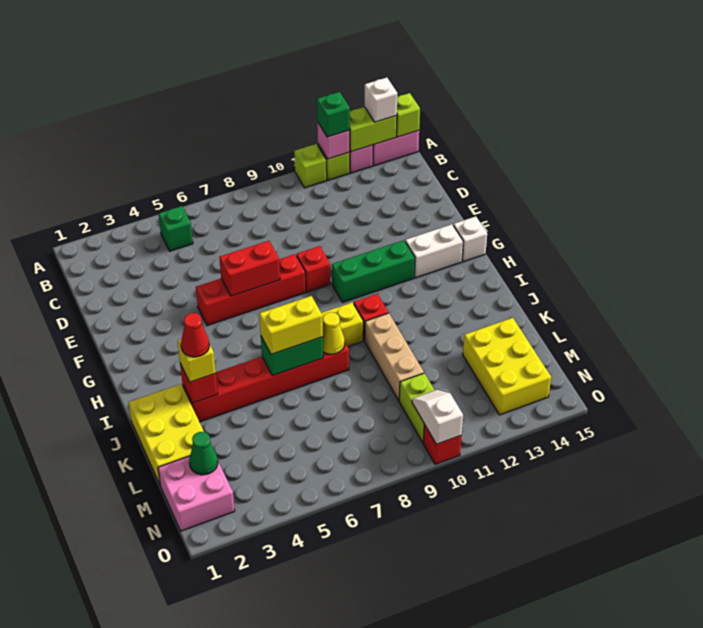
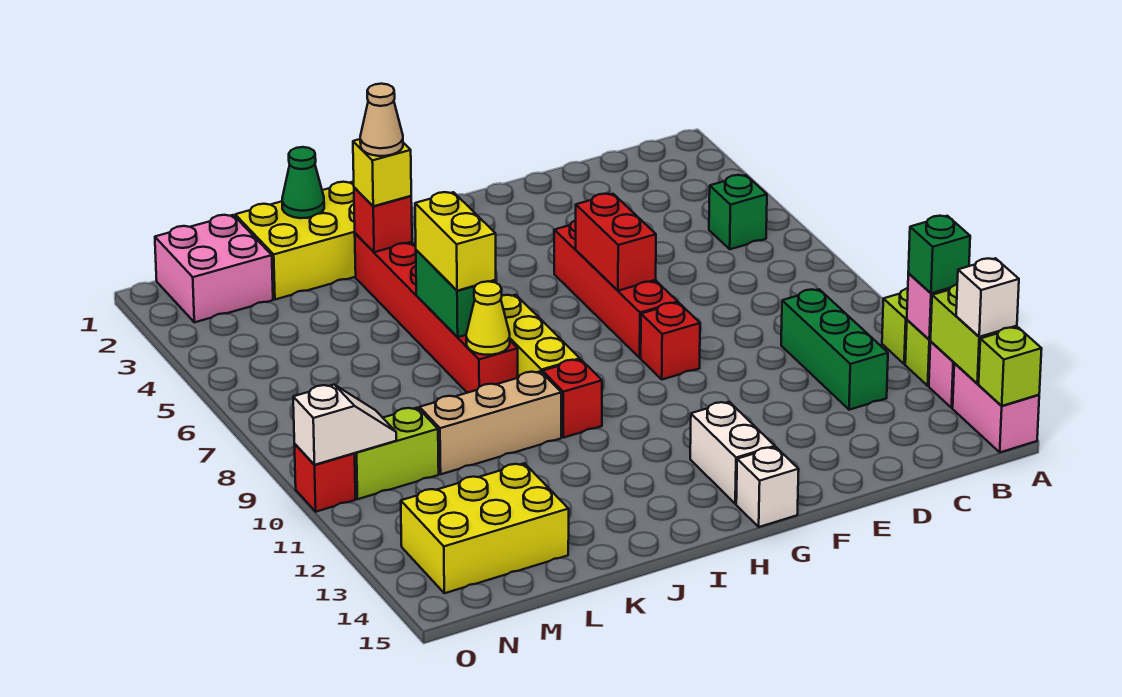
green brick G10:G12 level 1 -> green brick C10:C12 level 1
red cone J3 level 4 -> tan cone J3 level 4
green cone M2 level 2 -> green cone K1 level 2

